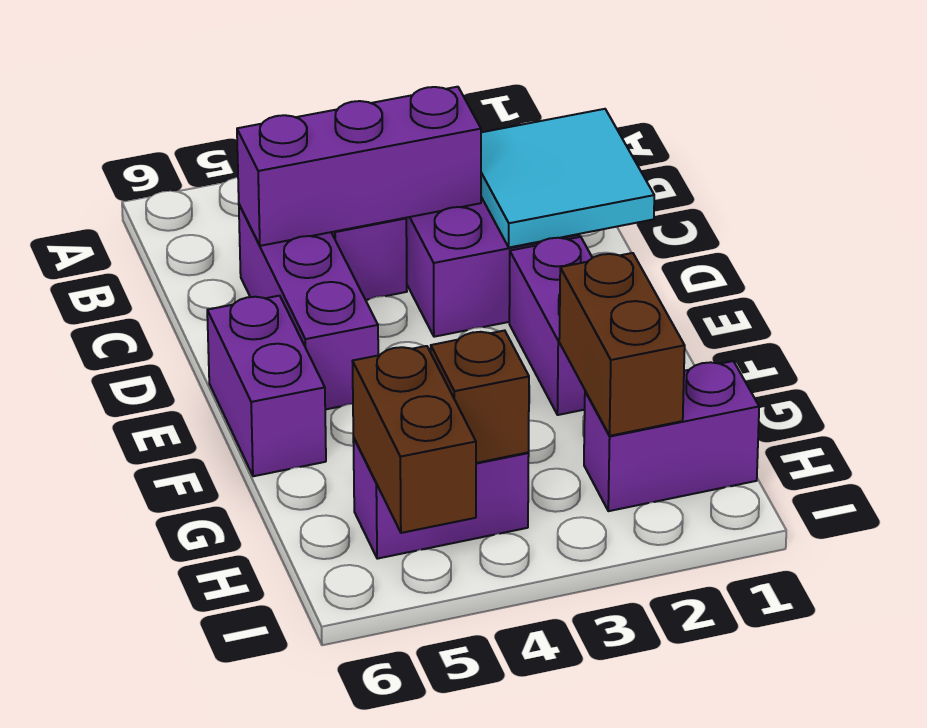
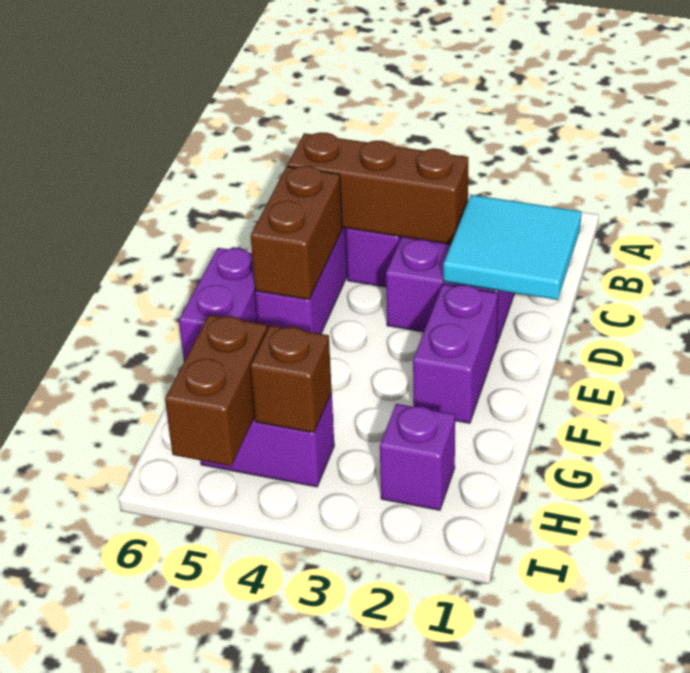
purple brick C3:C5 level 2 -> brown brick C3:C5 level 2
brown brick G2:H2 level 2 -> brown brick D5:E5 level 2
purple brick H1:H2 level 1 -> purple brick H2 level 1

